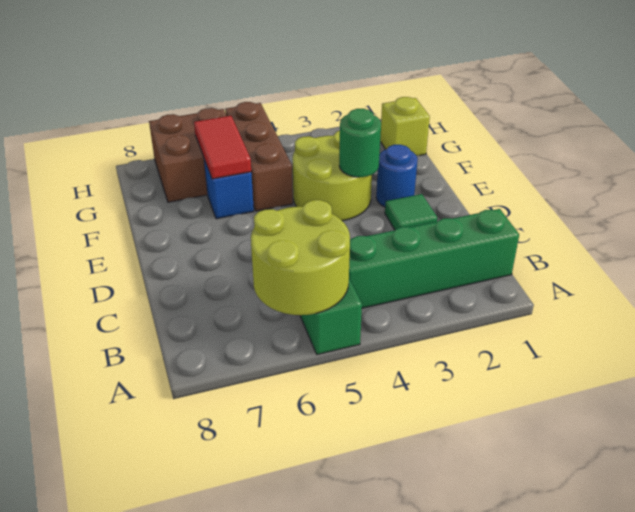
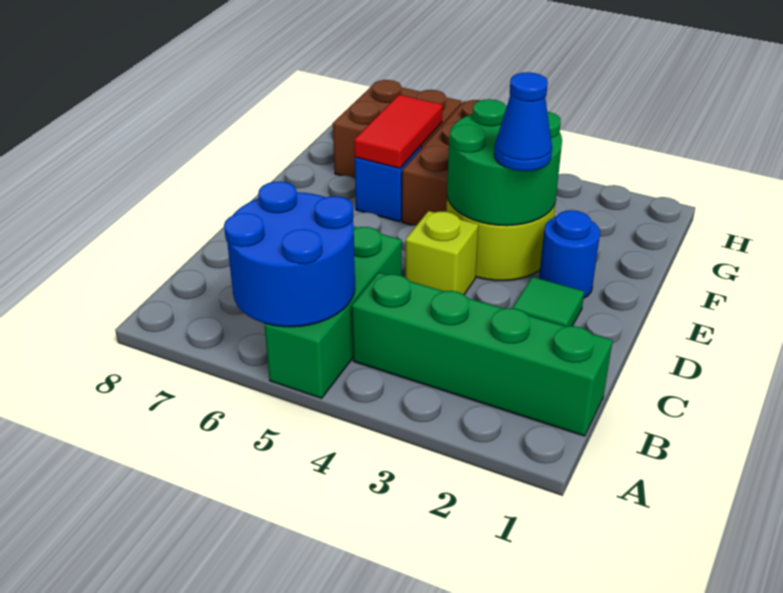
lime round brick A5:B6 level 2 -> blue round brick A5:B6 level 2
green round brick E3 level 2 -> green round brick E3:F4 level 2
none -> blue cone E3 level 3
lime brick G1 level 1 -> lime brick D4 level 1

